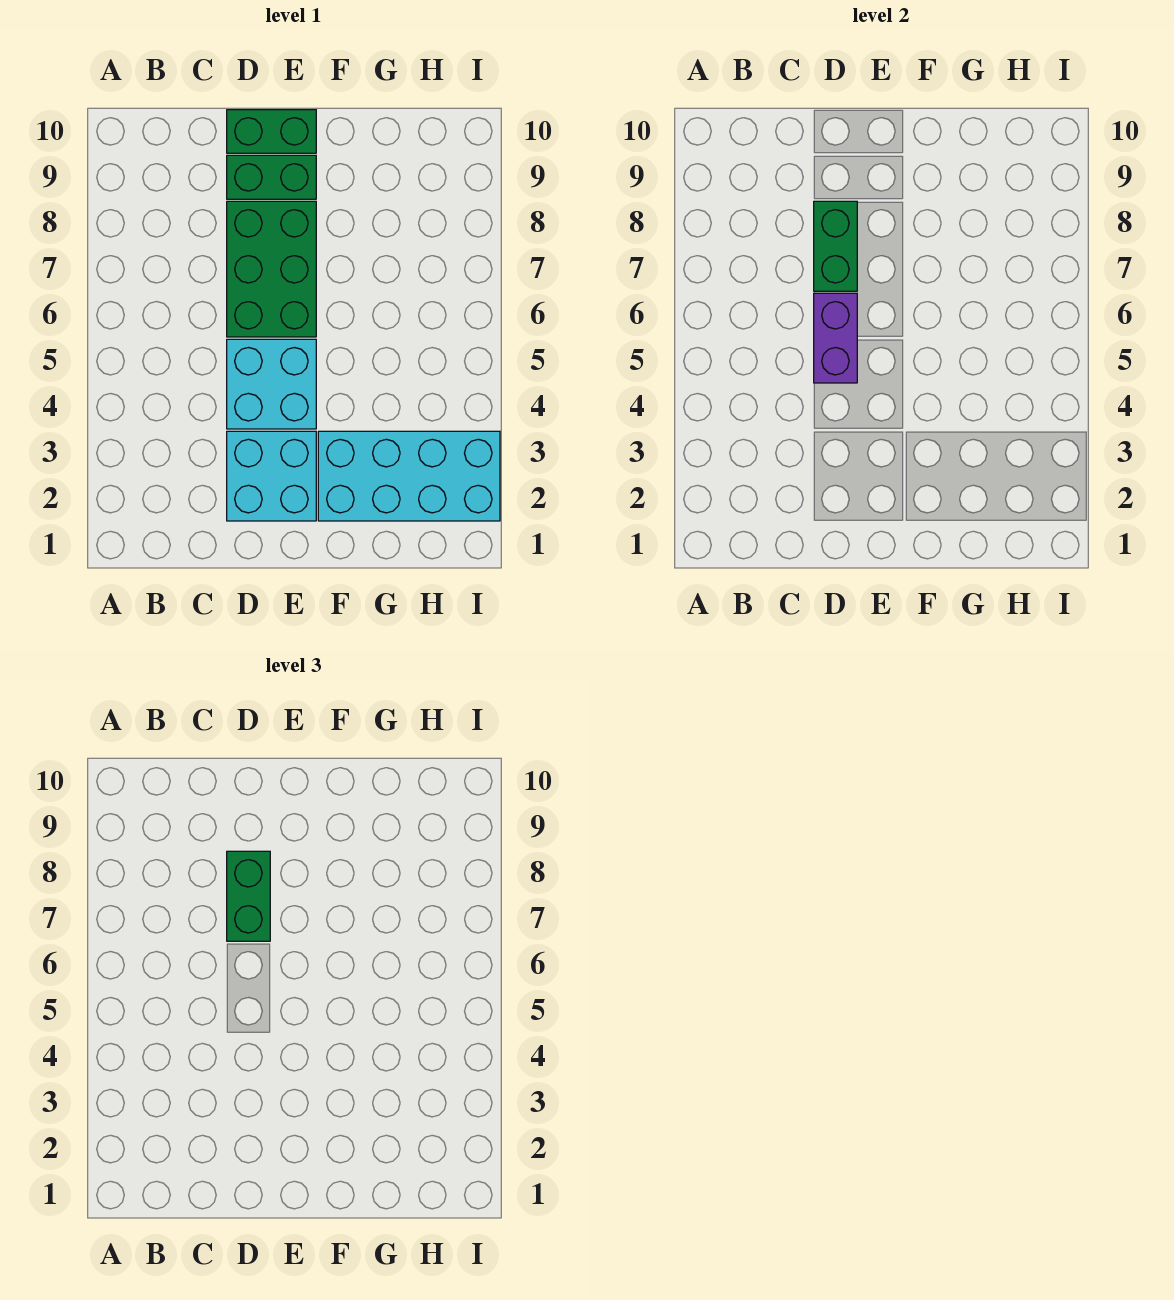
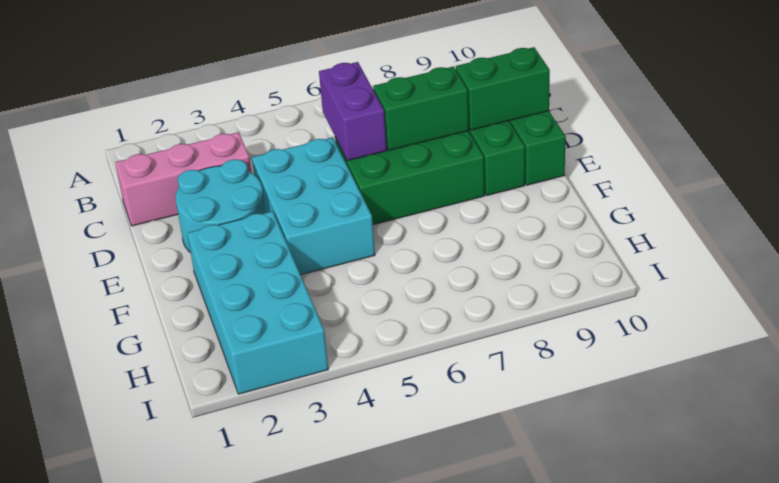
none -> pink brick C1:C3 level 1
cyan brick D2:E3 level 1 -> cyan round brick D2:E3 level 1
cyan brick D4:E5 level 1 -> cyan brick D4:F5 level 1
purple brick D5:D6 level 2 -> purple brick C6:D6 level 2
green brick D7:D8 level 3 -> green brick D9:D10 level 2

